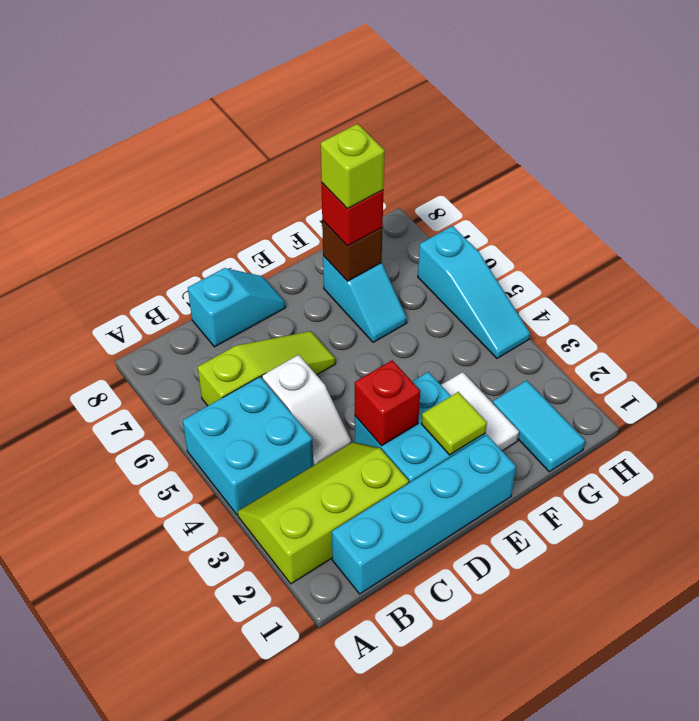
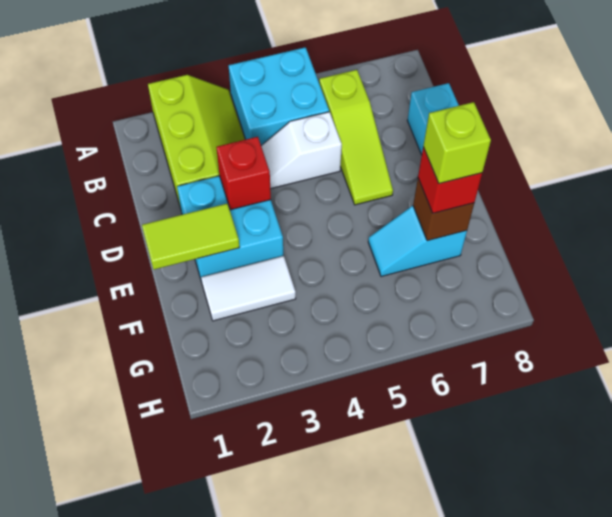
cyan brick B1:E1 level 1 -> none
lime tile E2 level 2 -> lime tile E1:E2 level 2
cyan tile G1:G2 level 1 -> none
cyan slope H4:H6 level 1 top 6 -> none

